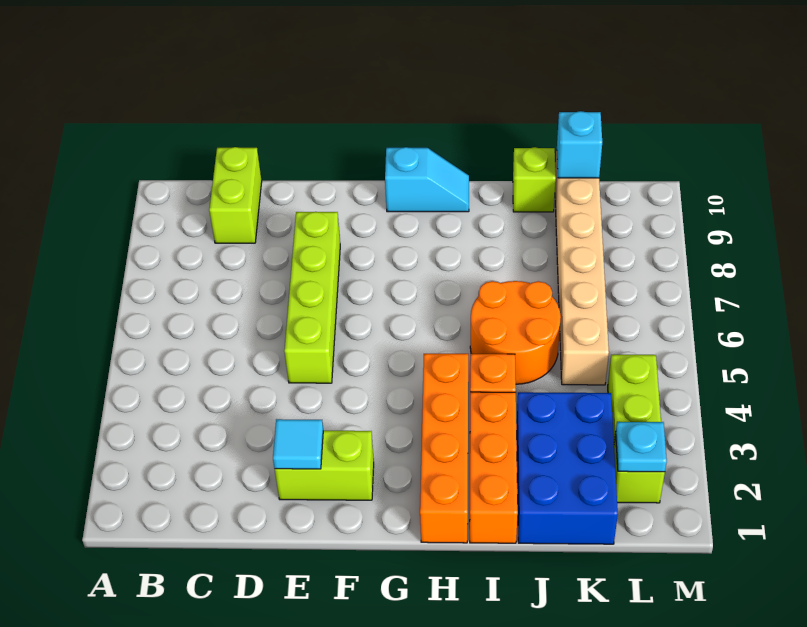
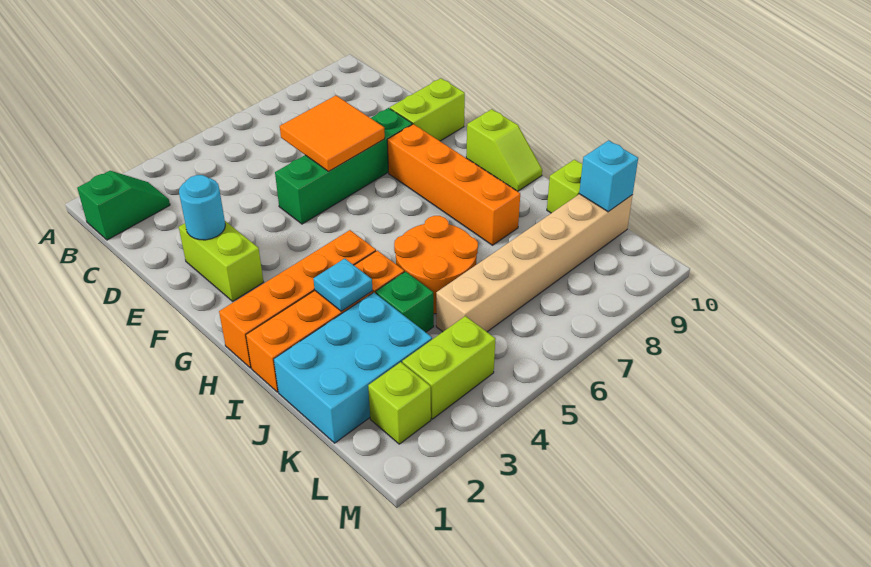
none -> green slope B1:B2 level 1 top 1
lime brick C9:C10 level 1 -> lime brick E9:E10 level 1
none -> orange tile D6:E7 level 2
cyan tile E2 level 2 -> cyan round brick E2 level 2
lime brick E5:E8 level 1 -> green brick E5:E8 level 1
none -> orange brick F8:I8 level 1
cyan slope G10:H10 level 1 top G -> lime slope G10:H10 level 1 top G
blue brick J1:K3 level 1 -> cyan brick J1:K3 level 1
none -> green brick J4 level 1
cyan plate L2 level 2 -> cyan plate I3 level 2

